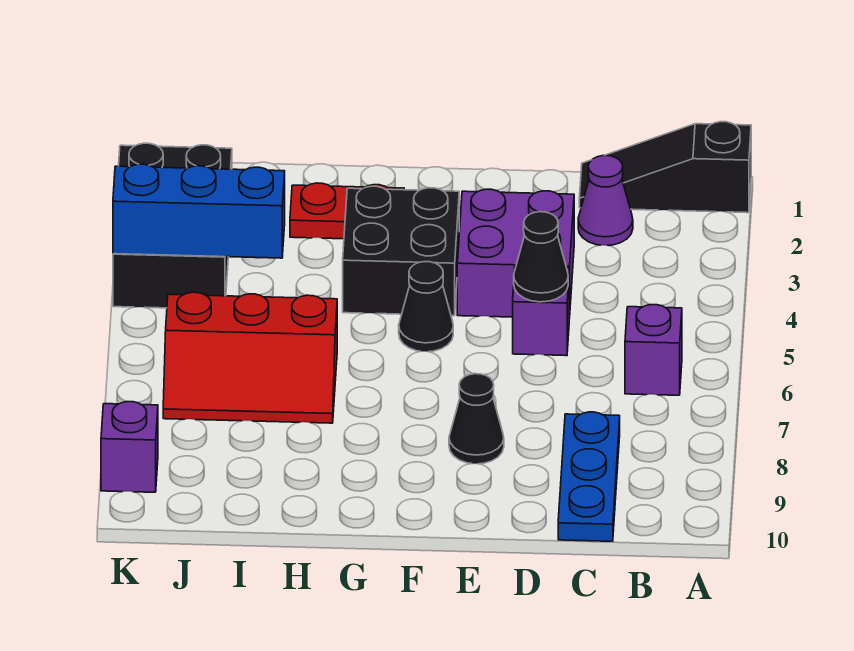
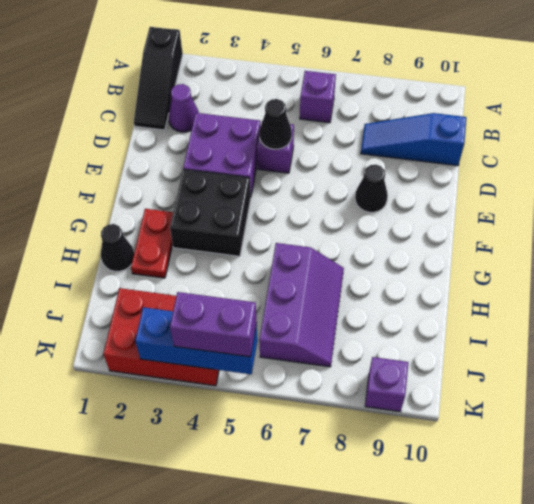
blue plate C8:C10 level 1 -> blue slope C8:C10 level 1 top 10
black cone F5 level 1 -> black cone H1 level 1
red slope H6:J7 level 1 top 6 -> purple slope H6:J7 level 1 top 6
blue brick I4:K4 level 2 -> blue brick K3:K5 level 2
black brick J2:K4 level 1 -> red brick J2:K4 level 1
none -> purple brick K4:K5 level 3

